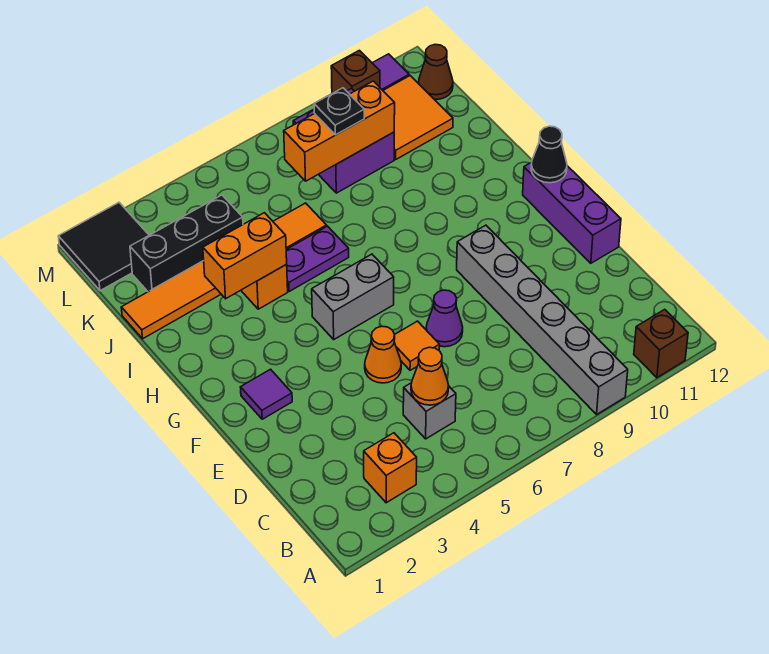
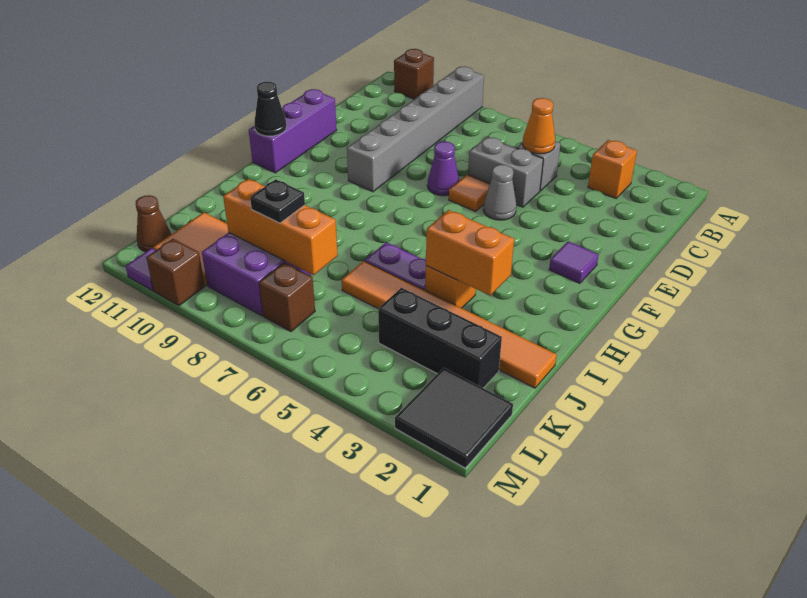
orange cone E5 level 1 -> grey cone E5 level 1
grey brick G5:G6 level 1 -> grey brick D5:D6 level 1
none -> brown brick L7 level 1

